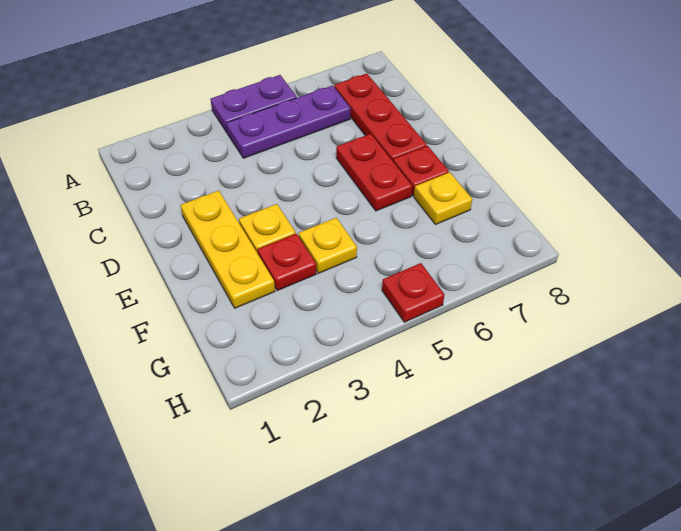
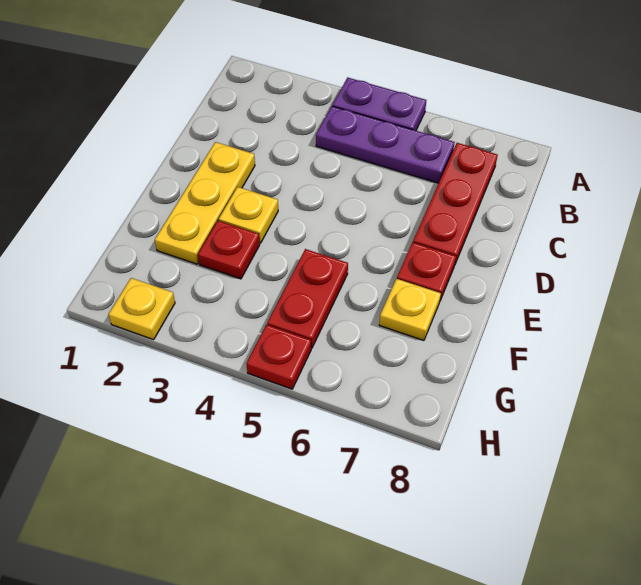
red plate D6:E6 level 1 -> red plate F5:G5 level 1
yellow plate F4 level 1 -> yellow plate H2 level 1

